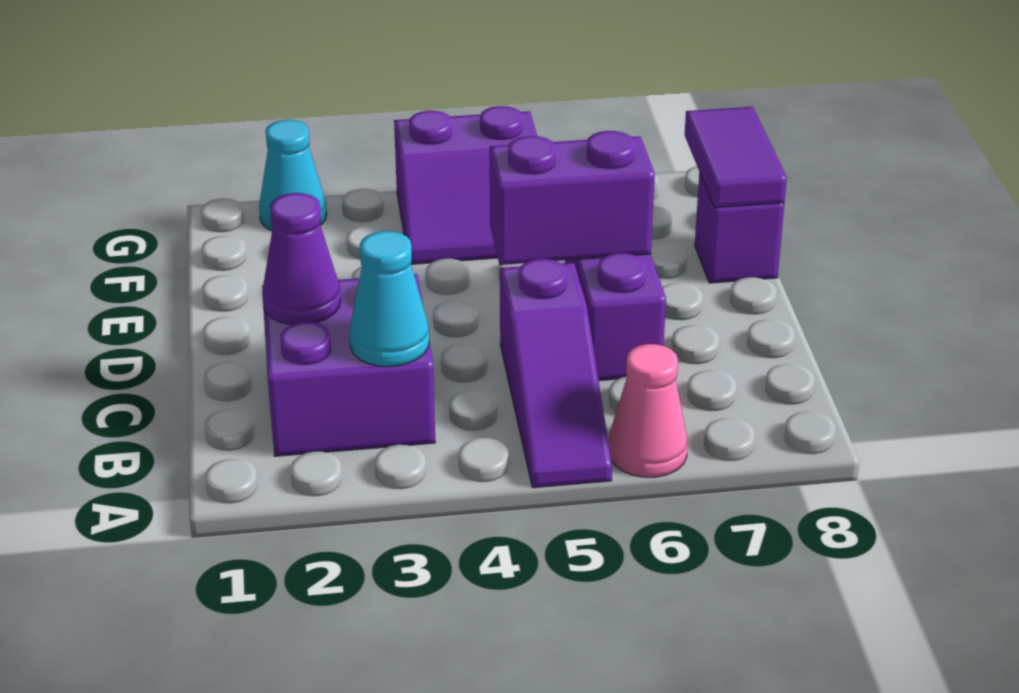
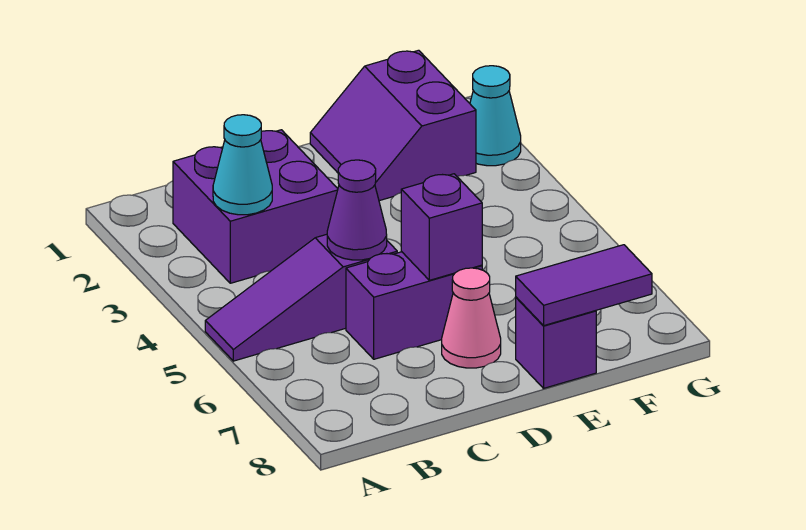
pink cone A6 level 1 -> pink cone D7 level 1
purple cone C2 level 2 -> purple cone C5 level 2
purple brick D5:D6 level 2 -> purple brick D6 level 2
purple slope F4:G5 level 1 top G -> purple slope E1:F2 level 1 top F

